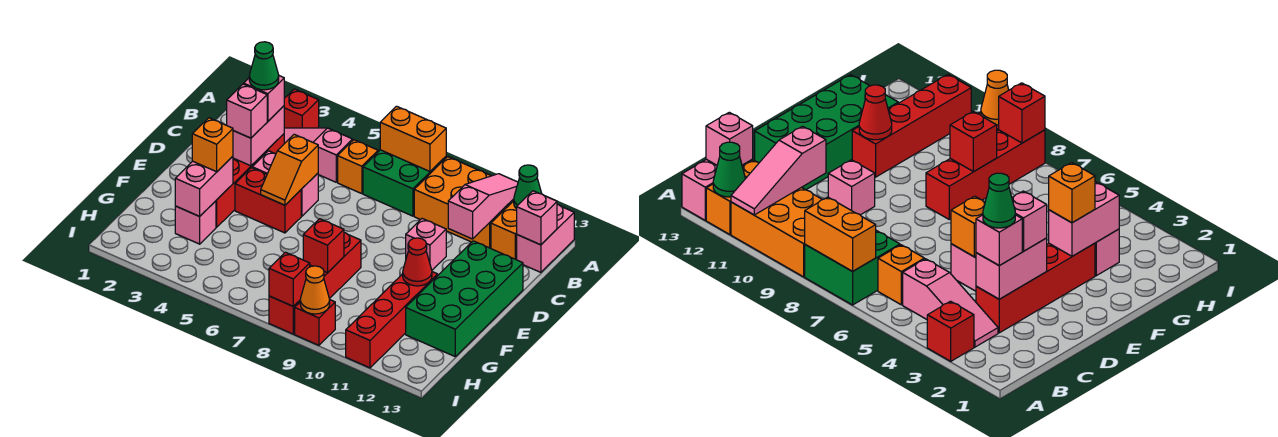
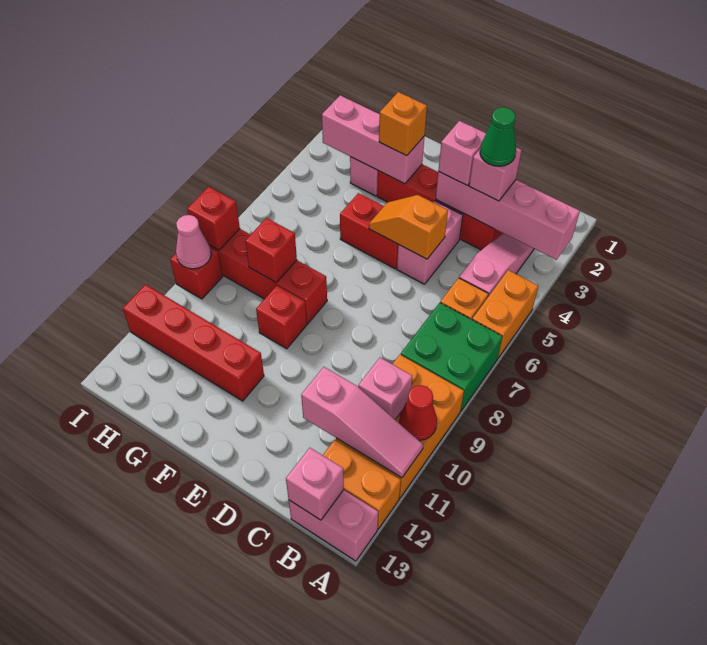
red brick A3 level 1 -> red brick F9 level 1
orange brick A7:A8 level 2 -> orange brick A5:A6 level 1
green cone A12 level 2 -> none
pink brick C3:D3 level 2 -> pink brick A3:D3 level 2
pink brick D10 level 1 -> pink brick B10 level 2
green brick D12:G13 level 1 -> none
red brick E4:E5 level 1 -> red brick E5:F5 level 1
pink brick F3:G3 level 2 -> pink brick F3:H3 level 2
red cone F11 level 2 -> red cone A10 level 2
orange cone I9 level 2 -> pink cone I9 level 2

